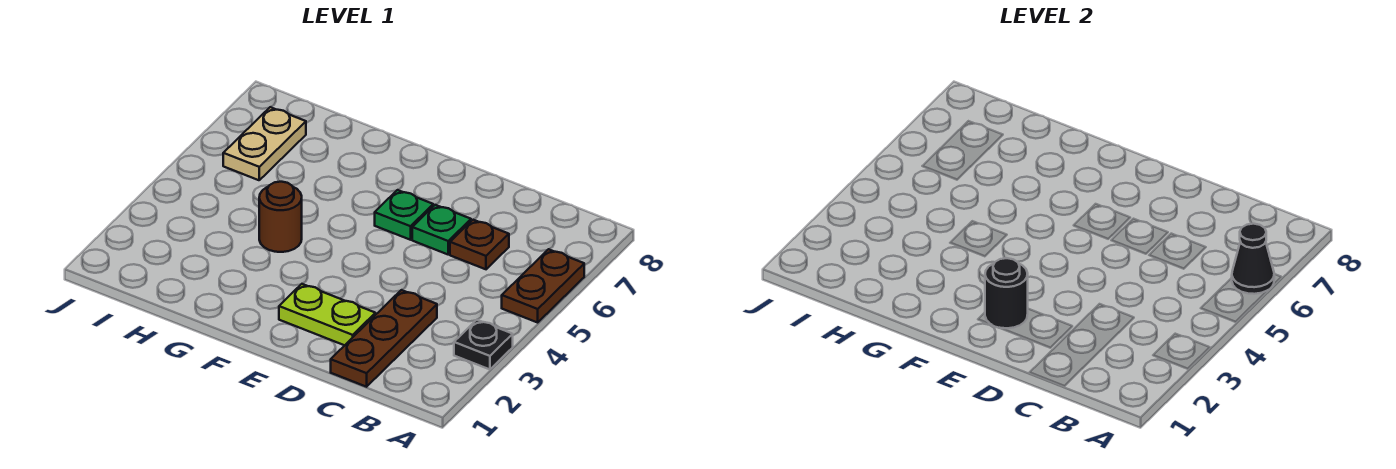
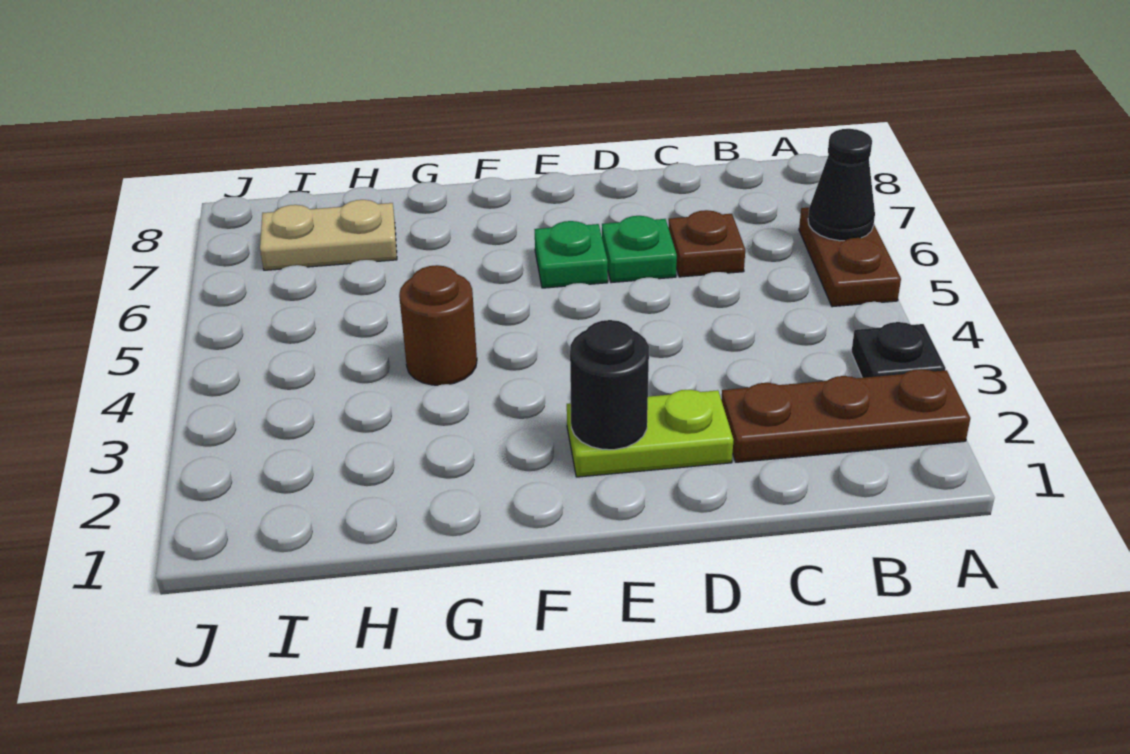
brown plate C1:C3 level 1 -> brown plate A2:C2 level 1
tan plate I6:I7 level 1 -> tan plate H7:I7 level 1

